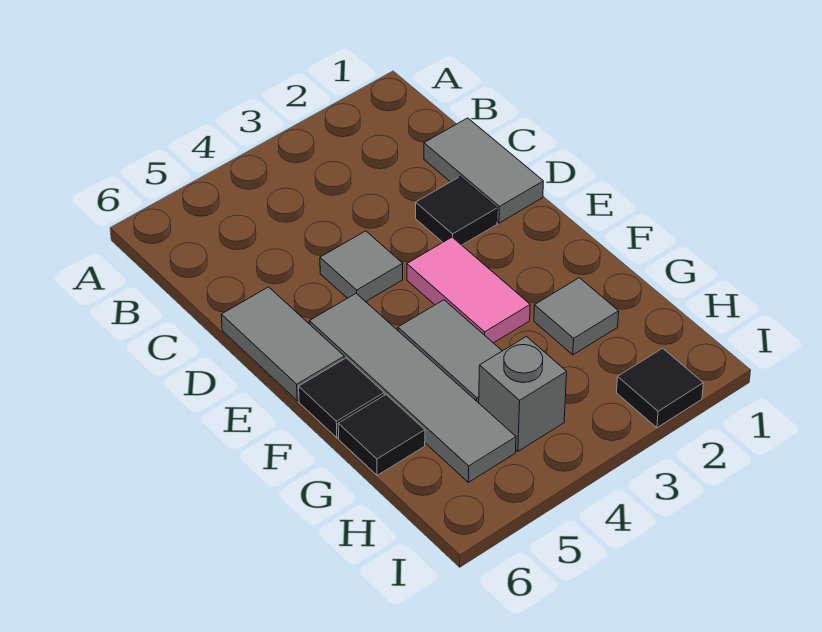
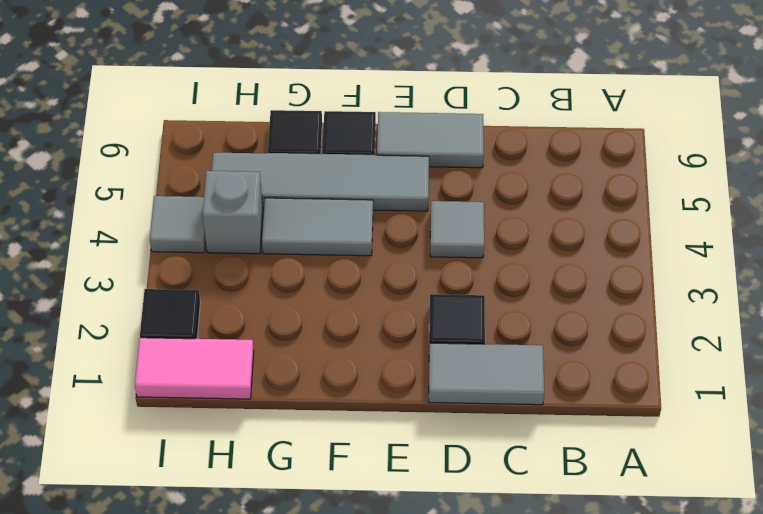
pink tile E3:F3 level 1 -> pink tile H1:I1 level 1
grey tile G2 level 1 -> grey tile I4 level 1

